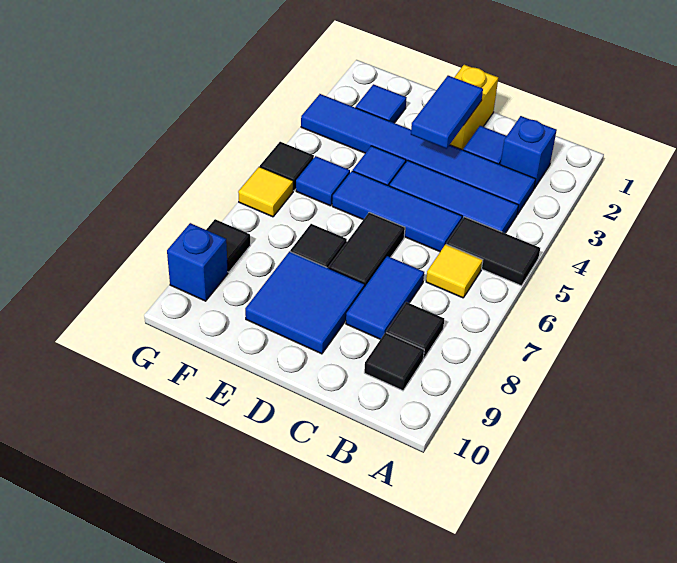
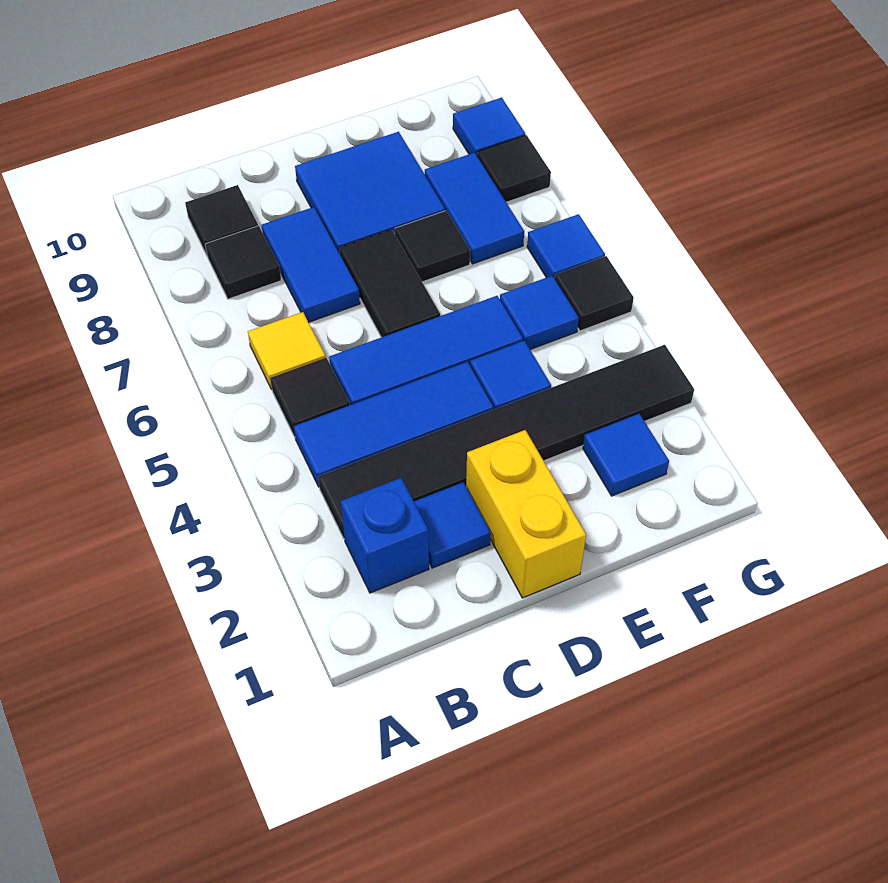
black tile A5:B5 level 1 -> black tile B5 level 1
blue tile B3:G3 level 1 -> black tile B3:G3 level 1
blue tile D2:D3 level 2 -> blue tile F7:F8 level 1
yellow tile G6 level 1 -> blue tile G6 level 1
blue brick G9 level 1 -> blue tile G9 level 1

